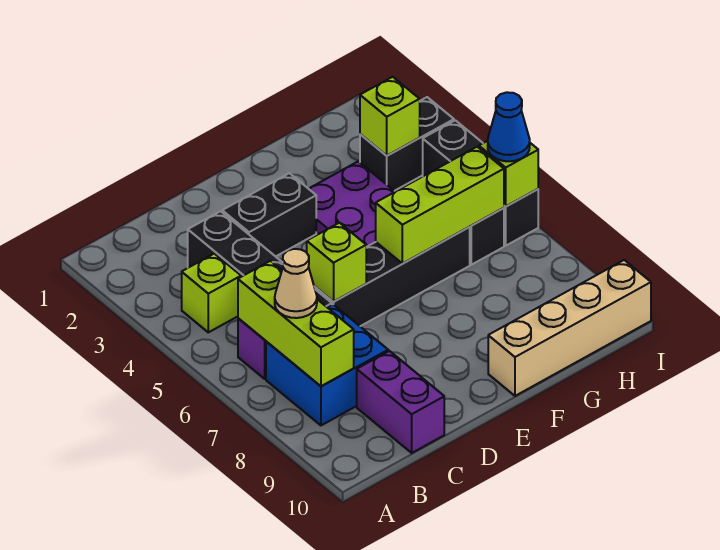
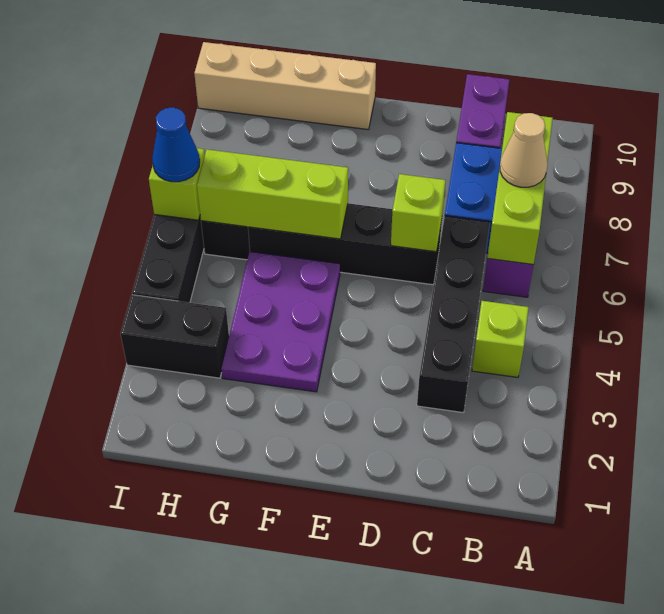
black brick D3:E3 level 1 -> none
lime brick H3 level 2 -> none

